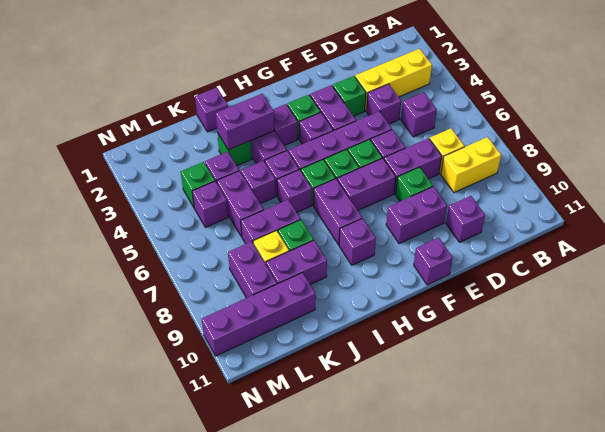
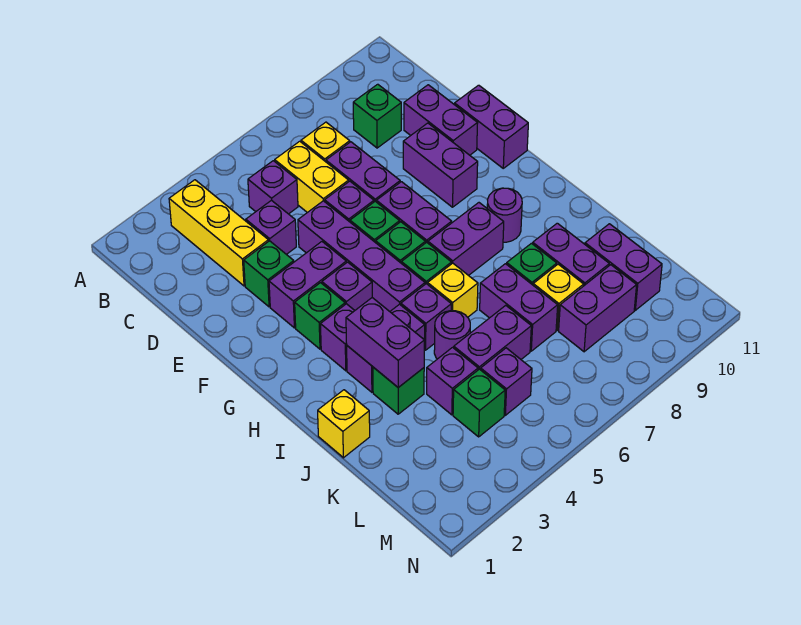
yellow brick B8:C8 level 1 -> yellow brick C6:D6 level 1
purple brick D10 level 1 -> purple brick D10:E10 level 1
green brick E8 level 1 -> green brick C9 level 1
purple brick F11 level 1 -> purple brick E11:F11 level 1
purple brick H9 level 1 -> purple round brick H9 level 1
purple brick I6 level 1 -> yellow brick I6 level 1
purple brick J1 level 1 -> yellow brick J1 level 1
purple brick J5 level 1 -> purple round brick J5 level 1
purple brick K10:N10 level 1 -> purple brick K10:L10 level 1

